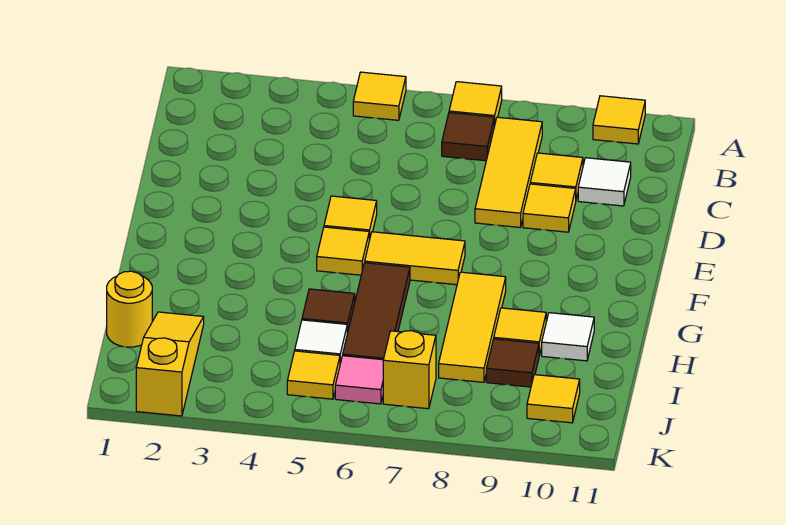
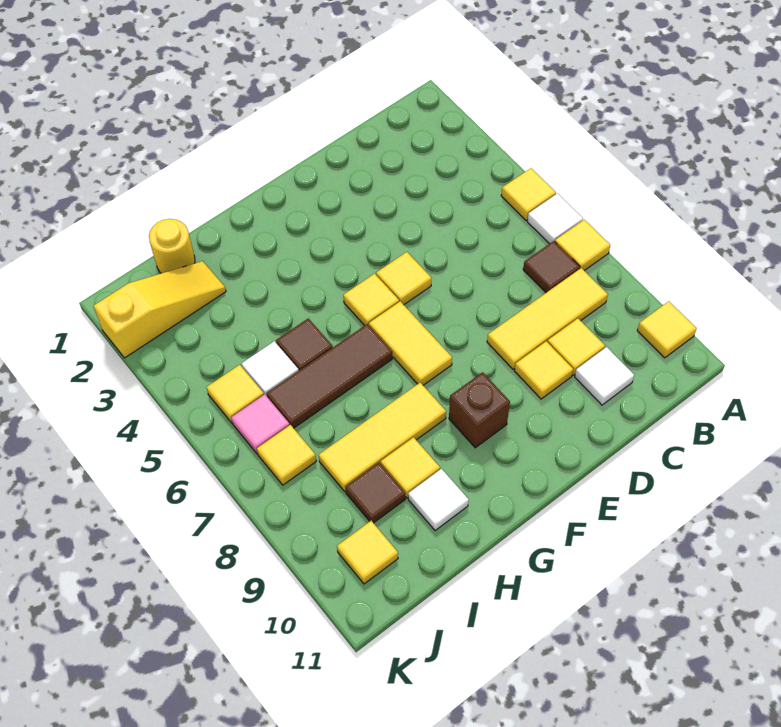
none -> white tile A6 level 1
none -> brown brick F9 level 1
yellow brick J7 level 1 -> yellow tile J7 level 1

